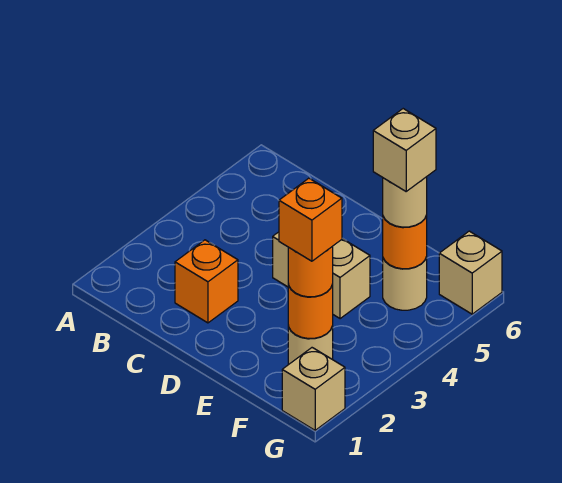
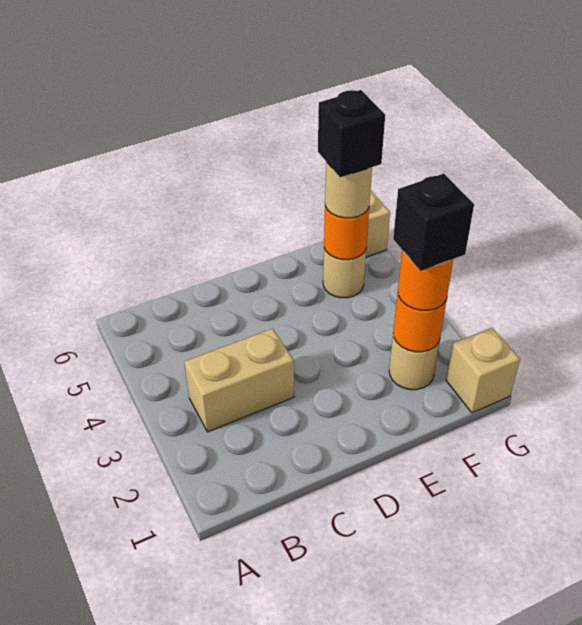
orange brick C2 level 1 -> none
tan brick D4:E4 level 1 -> tan brick B3:C3 level 1
orange brick F2 level 4 -> black brick F2 level 4
tan brick F5 level 4 -> black brick F5 level 4

